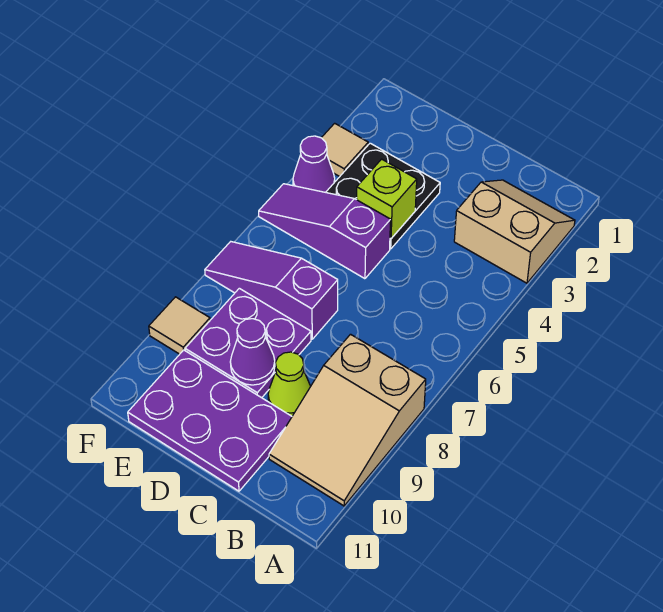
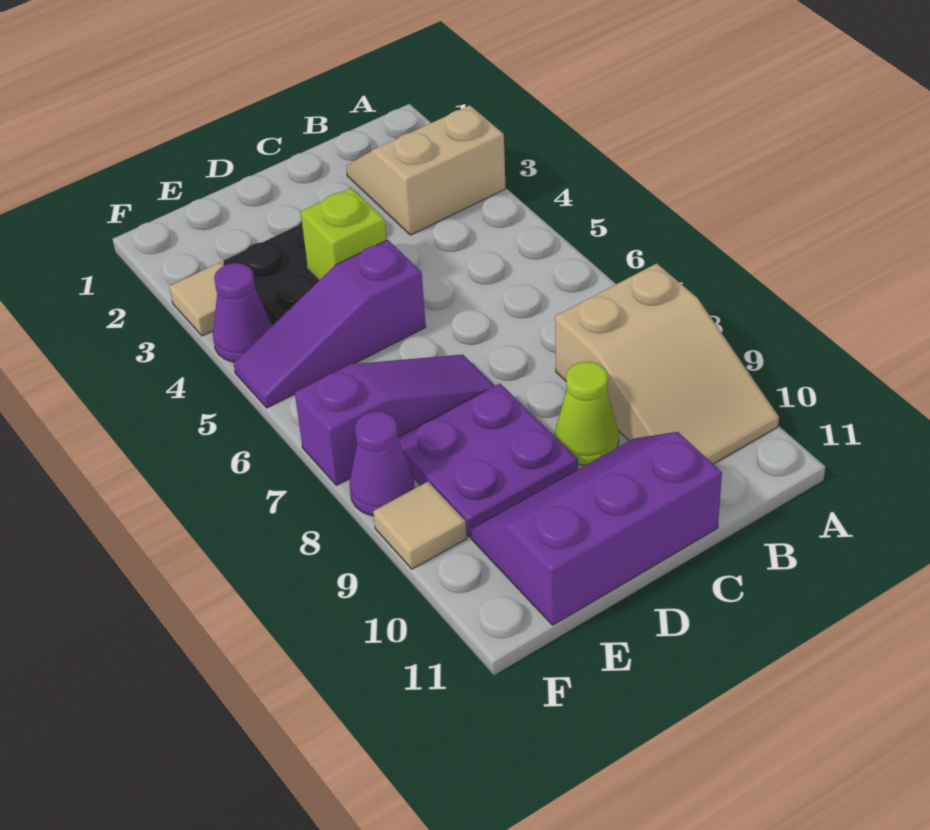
purple plate C10:E11 level 1 -> purple slope C10:E11 level 1 top 11
purple slope D7:F7 level 1 top D -> purple slope D7:F7 level 1 top F
purple cone D9 level 2 -> purple cone F8 level 1

